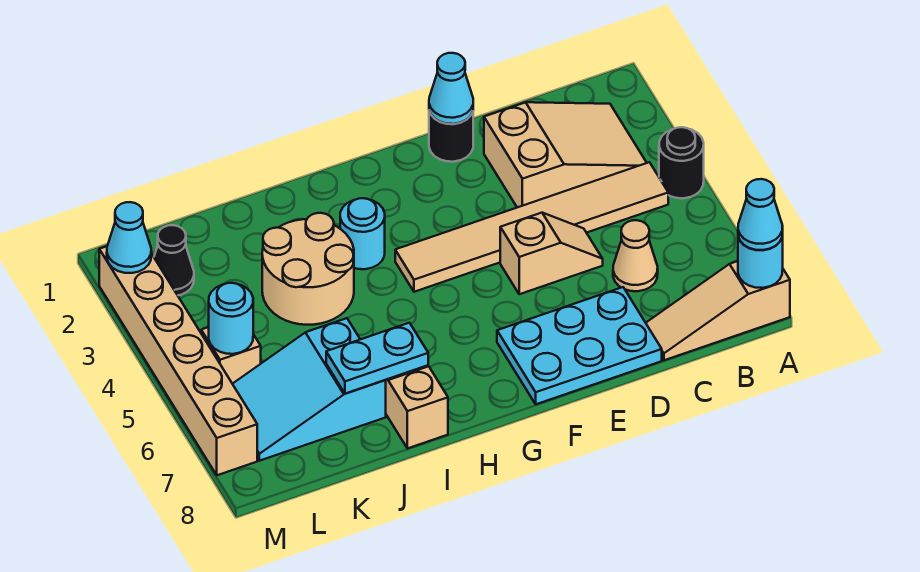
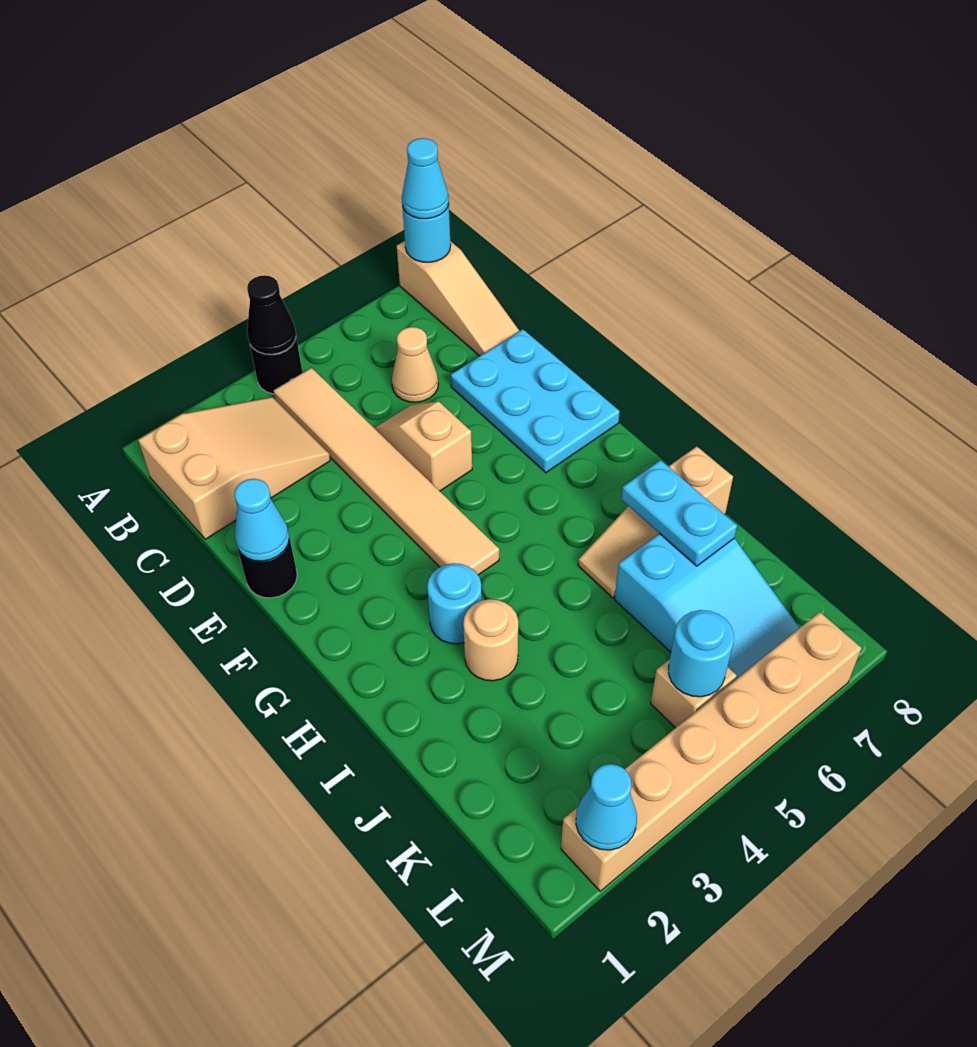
tan slope B2:D3 level 1 top D -> tan slope B1:C3 level 1 top 1
tan round brick I3:J4 level 1 -> tan round brick I3 level 1
black cone L2 level 1 -> black cone A4 level 2

